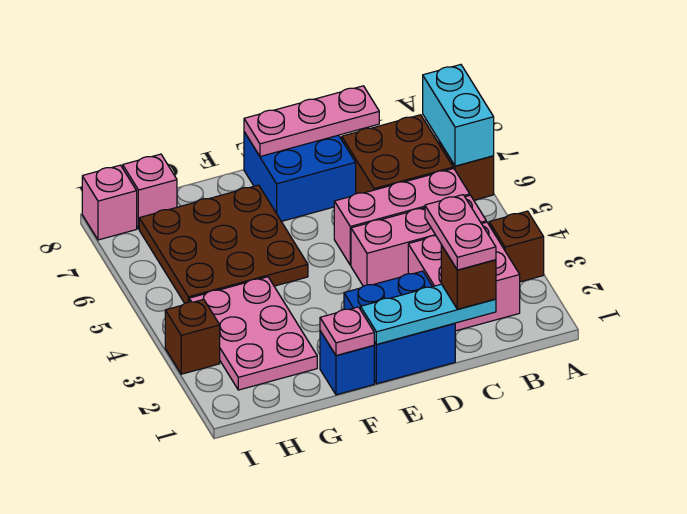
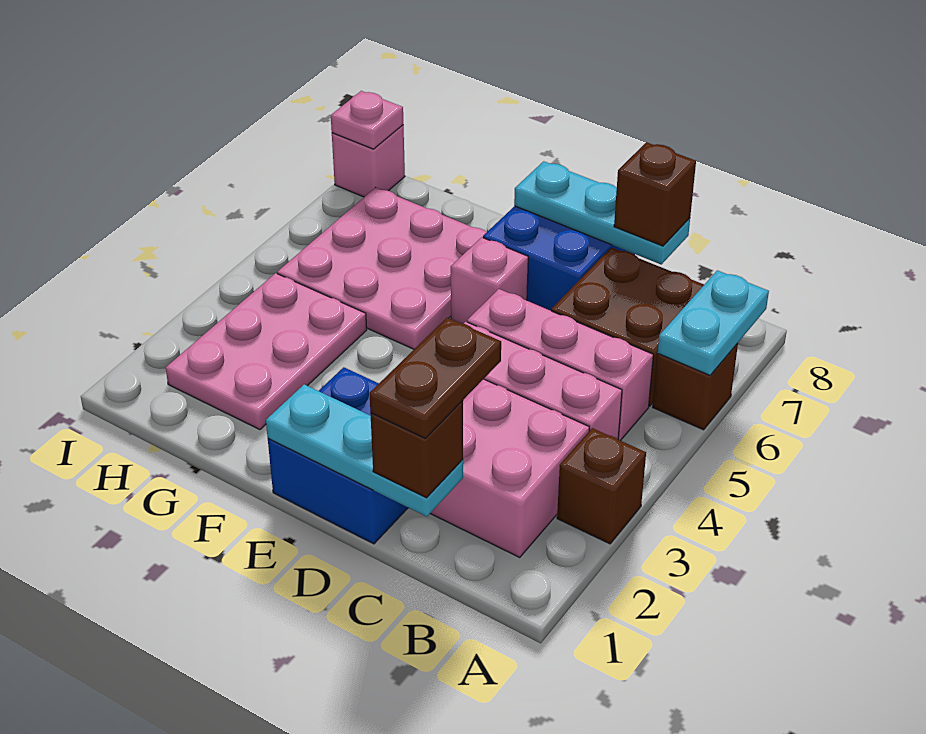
cyan brick A6:A7 level 2 -> cyan plate A6:A7 level 2
pink plate C1:C2 level 4 -> brown plate C1:C2 level 4
pink plate C8:E8 level 2 -> cyan plate C8:E8 level 2
blue brick F1 level 1 -> none
pink plate F1 level 2 -> pink plate I8 level 2
brown plate F5:H7 level 1 -> pink plate F5:H7 level 1
pink brick H8 level 1 -> pink brick E6 level 1
brown brick I3 level 1 -> brown brick C8 level 3

